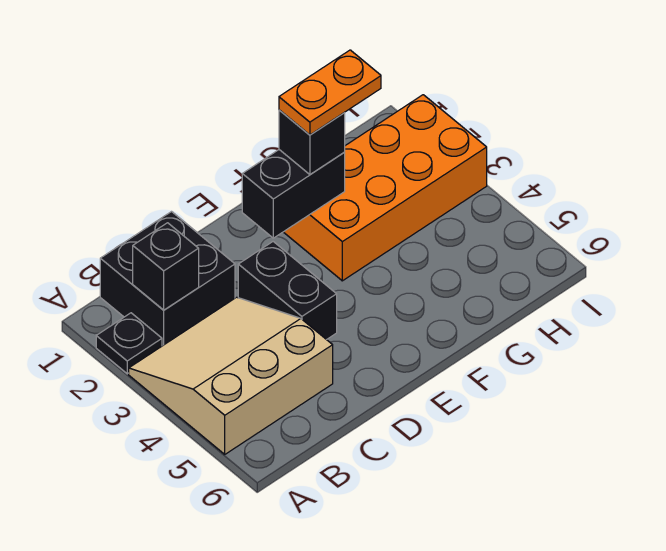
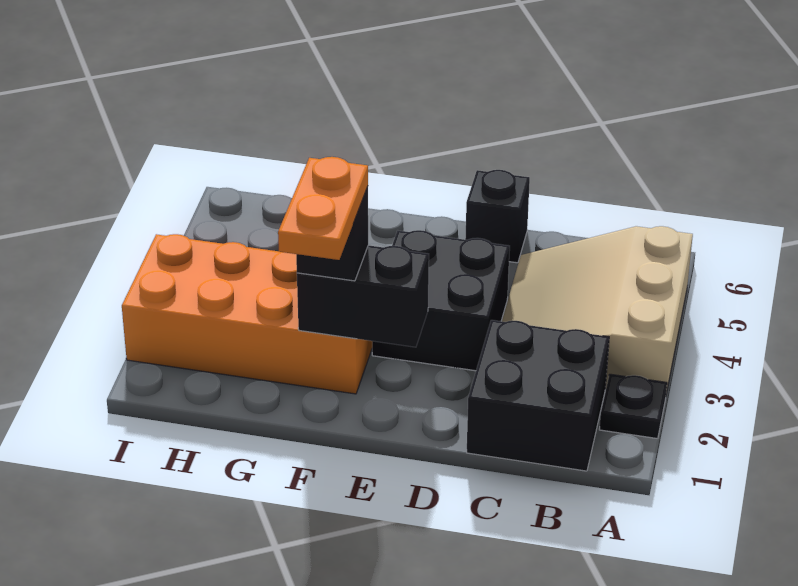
tan slope A3:C5 level 1 top 5 -> tan slope A3:C5 level 1 top A
black brick B2 level 2 -> black brick D6 level 1
black brick D3:D4 level 1 -> black brick D3:E4 level 1
orange plate F2:G2 level 4 -> orange plate F1:F2 level 4

